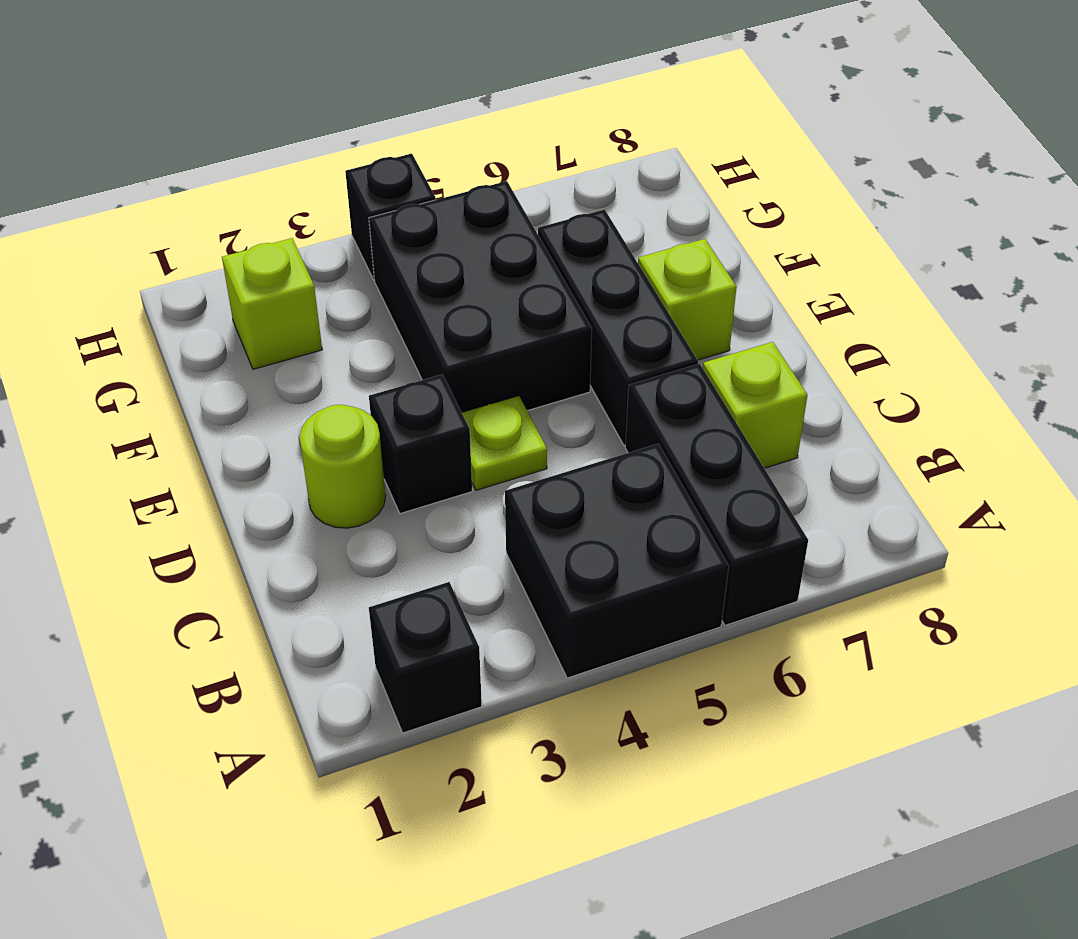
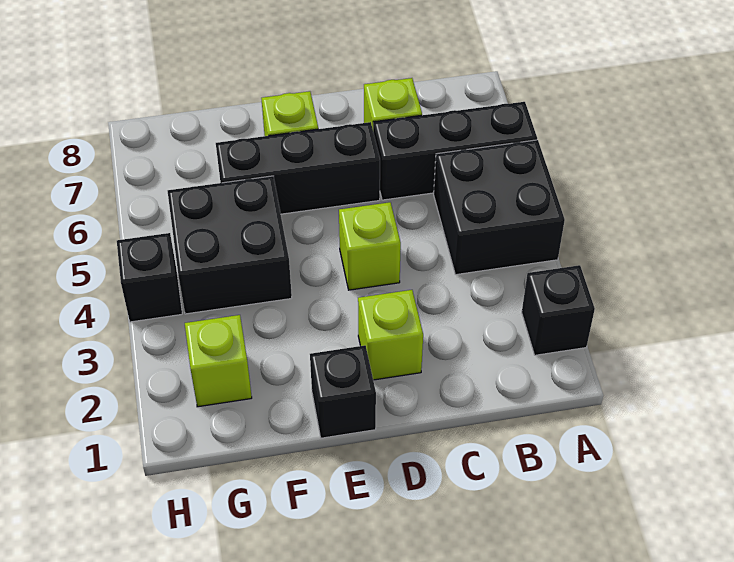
lime round brick D2 level 1 -> lime brick D2 level 1
black brick D3 level 1 -> black brick E1 level 1
lime plate D4 level 1 -> lime brick D4 level 1
black brick E4:G5 level 1 -> black brick F4:G5 level 1

